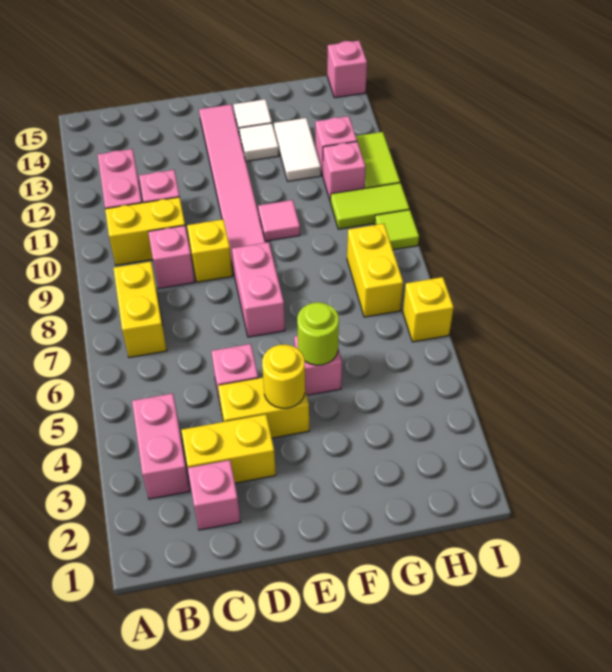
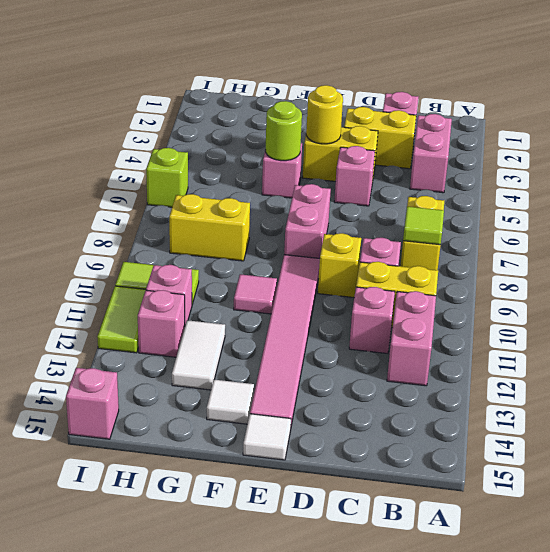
white tile F13 level 1 -> white tile E15 level 1
yellow brick H7:H8 level 1 -> yellow brick G8:H8 level 1
yellow brick I6 level 1 -> lime brick I6 level 1
lime tile I9 level 1 -> lime tile B8 level 2

